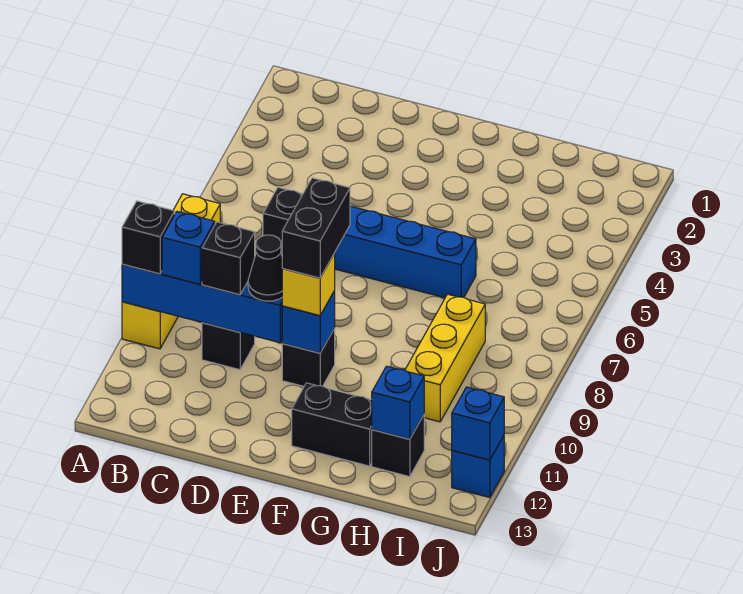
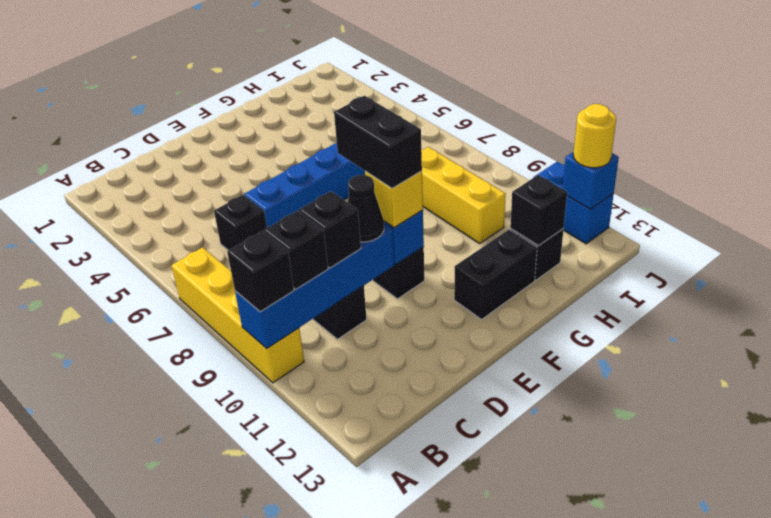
blue brick B10 level 3 -> black brick B10 level 3
blue brick H12 level 2 -> black brick H12 level 2
blue brick J12 level 1 -> blue brick J11:J12 level 1
none -> yellow round brick J12 level 3

